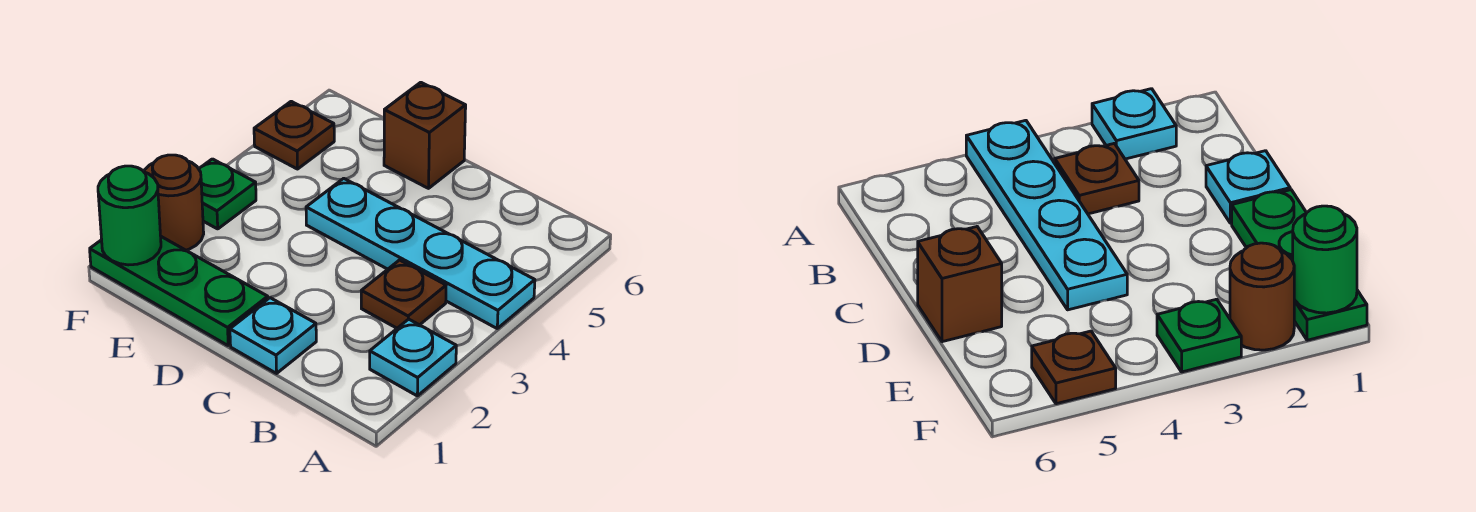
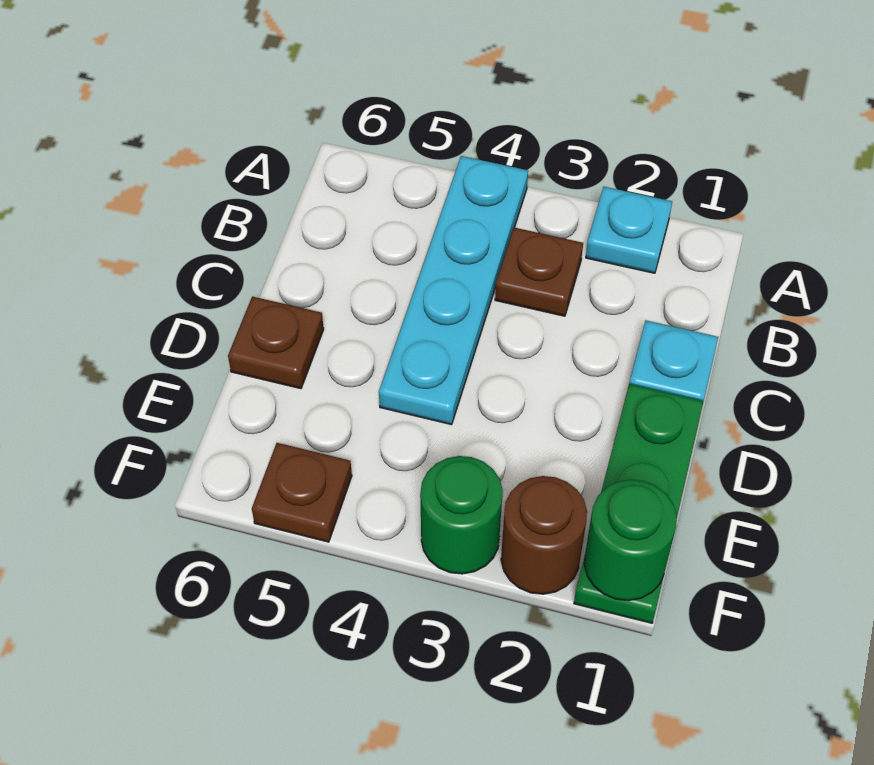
brown brick D6 level 1 -> brown plate D6 level 1
green plate F3 level 1 -> green round brick F3 level 1

